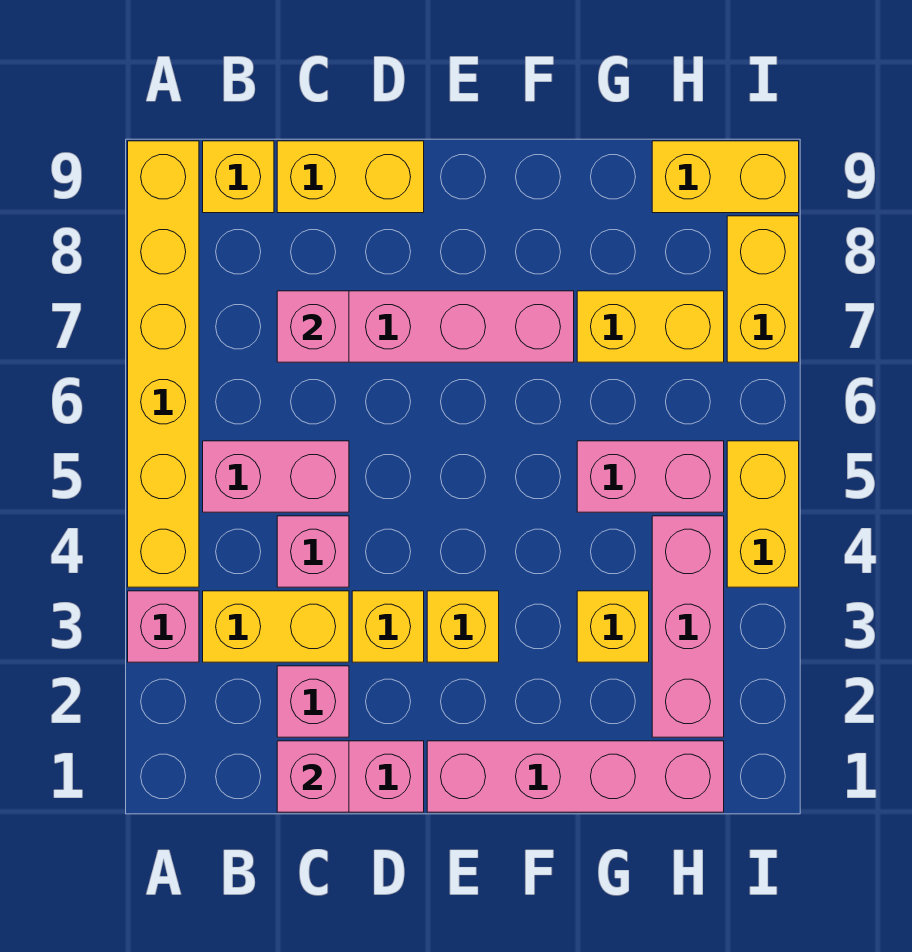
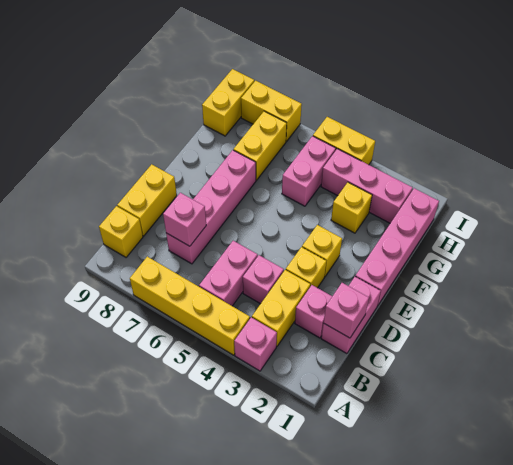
yellow brick A4:A9 level 1 -> yellow brick A4:A7 level 1

